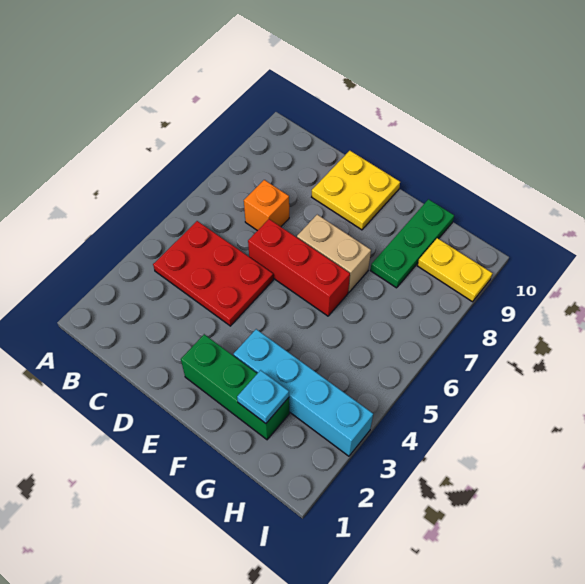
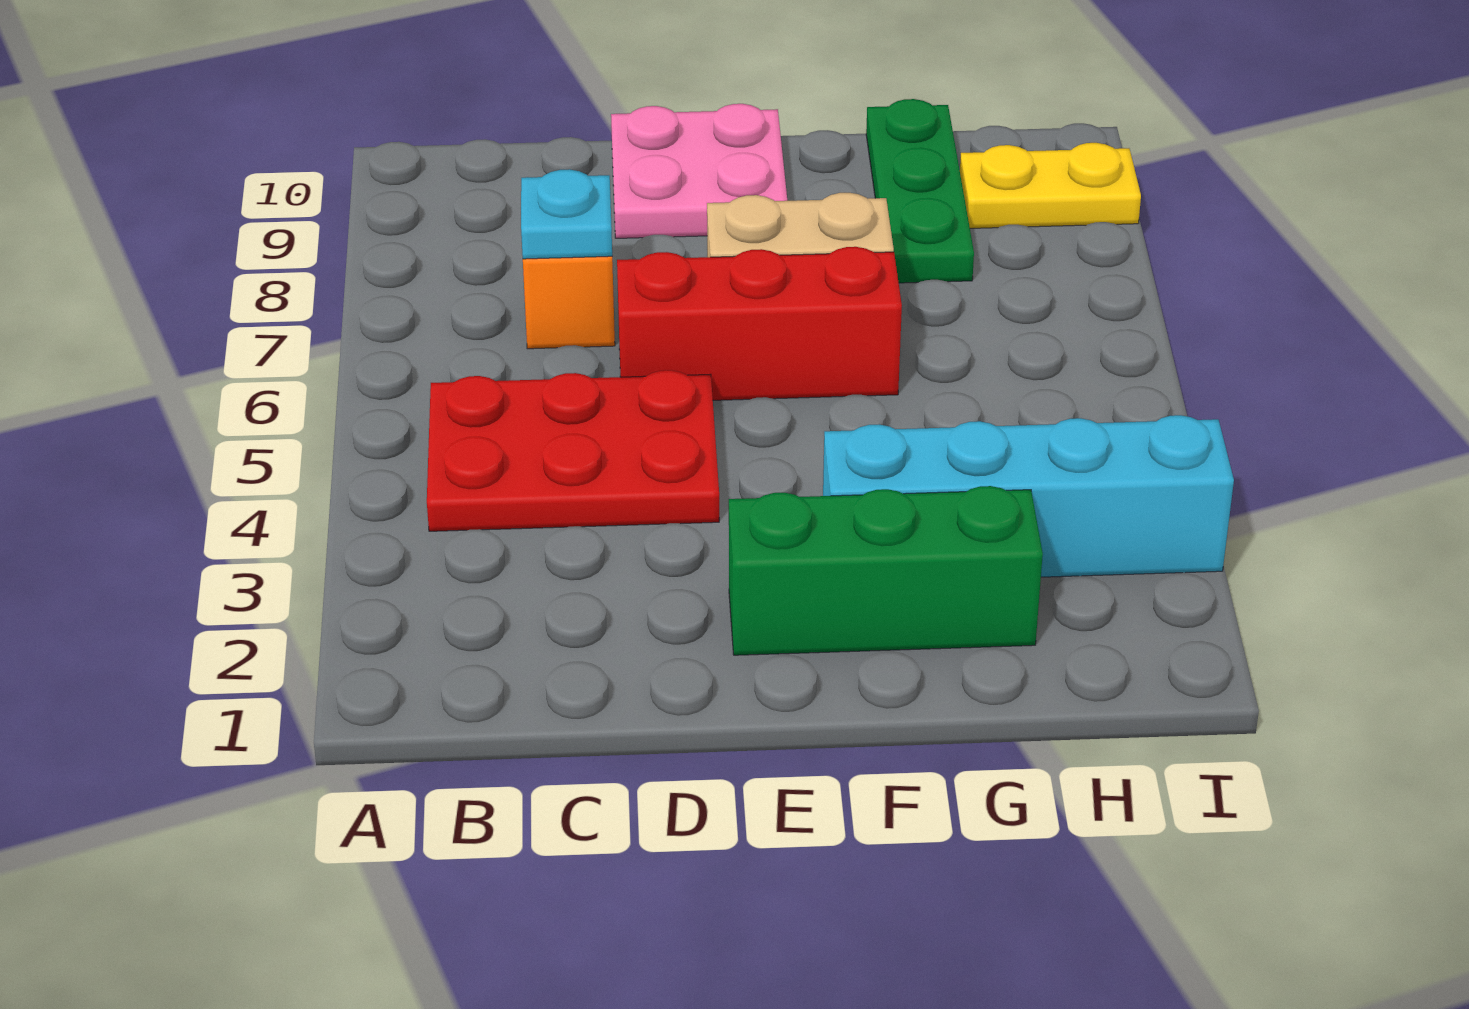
yellow plate D9:E10 level 1 -> pink plate D9:E10 level 1
cyan plate G2 level 2 -> cyan plate C7 level 2

